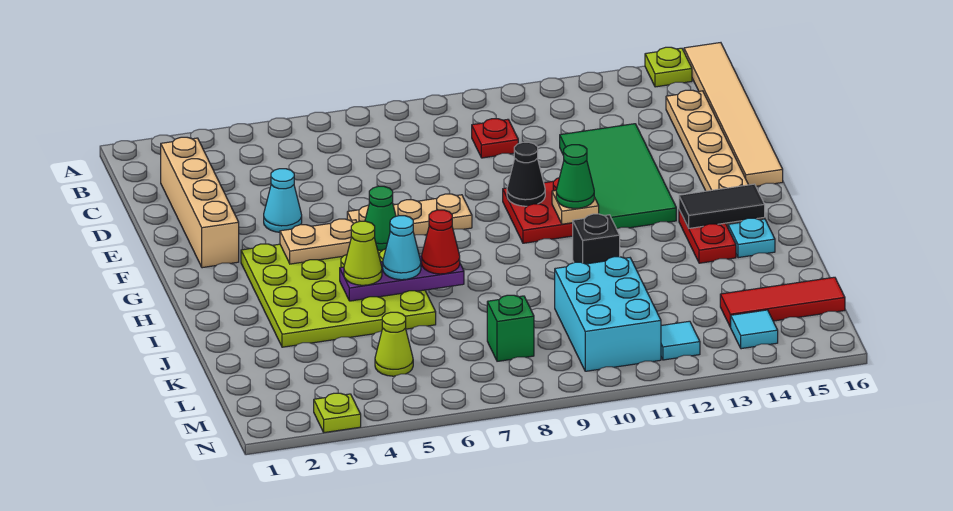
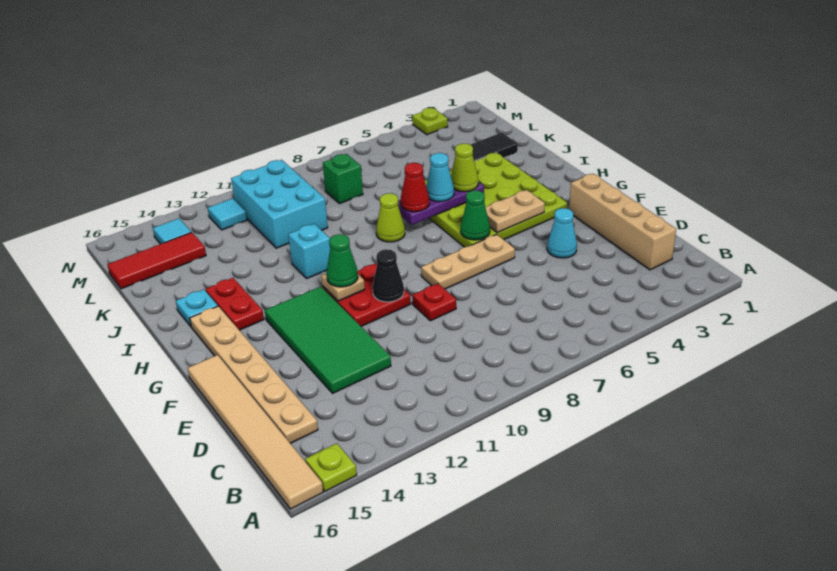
red plate C10 level 1 -> red plate E9 level 1
black tile H14:H15 level 2 -> black tile K2:K3 level 1
black brick I11 level 1 -> cyan brick I11 level 1
lime cone L5 level 1 -> lime cone I8 level 1

